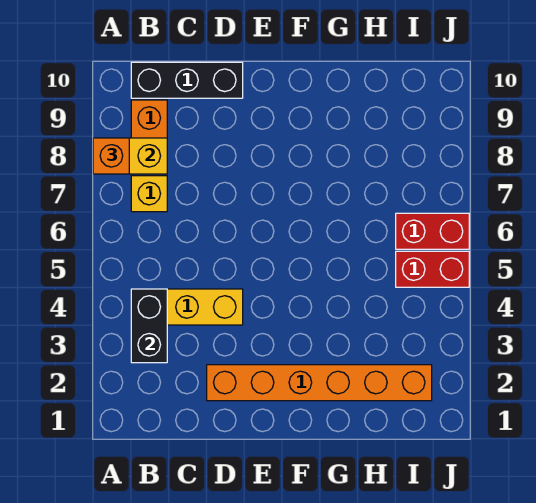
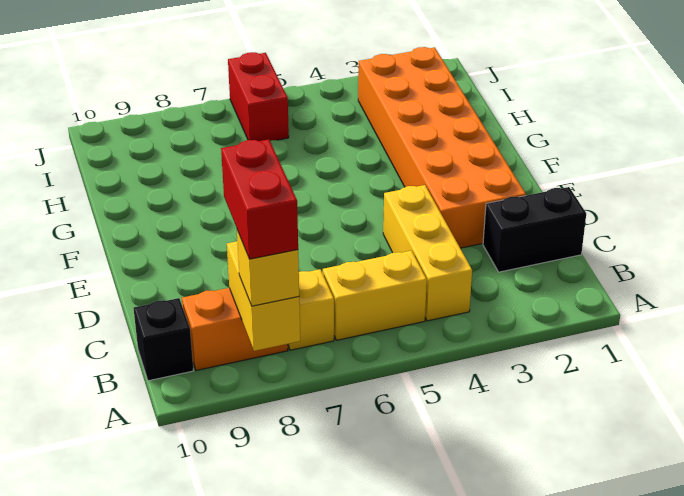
orange brick A8 level 3 -> yellow brick A8 level 3
black brick B3:B4 level 2 -> black brick C1:C2 level 1
none -> yellow brick B5:B6 level 1
black brick B10:D10 level 1 -> black brick B10 level 1
orange brick D2:I2 level 1 -> orange brick D2:I3 level 1
red brick I5:J5 level 1 -> red brick A8:B8 level 4

